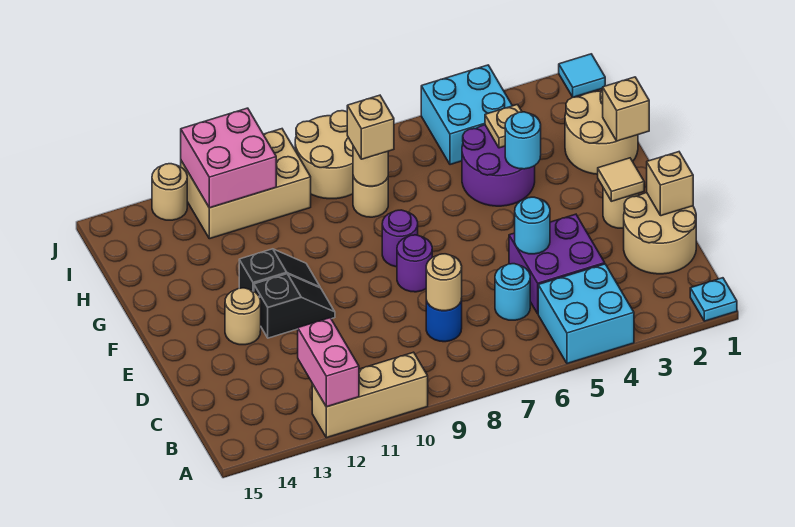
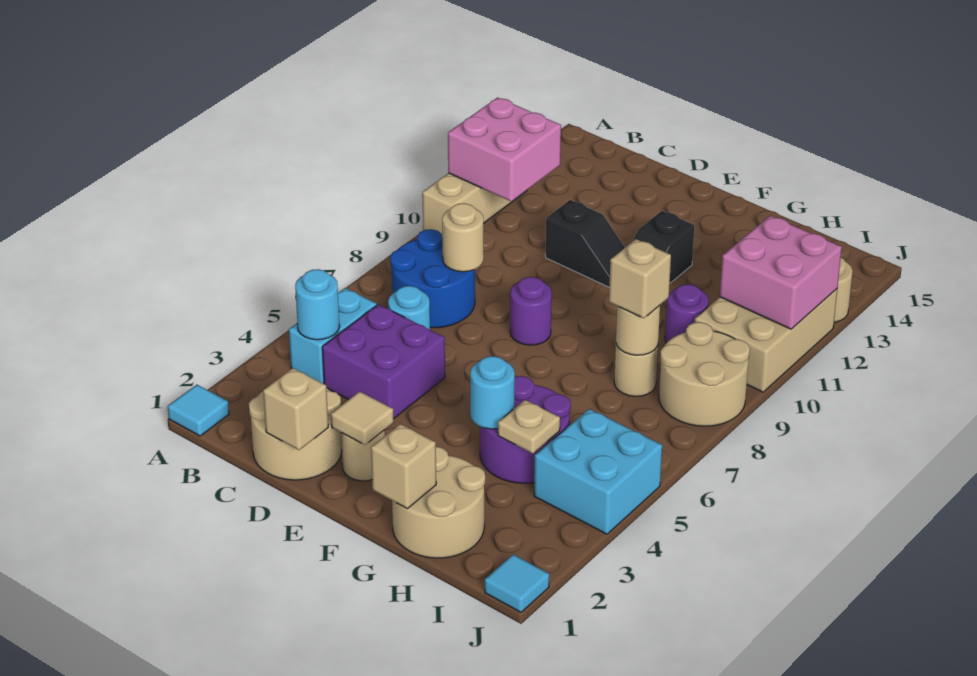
cyan plate A1 level 1 -> cyan tile A1 level 1
cyan brick A4:B5 level 1 -> cyan brick B4:B5 level 1
pink brick A12:B12 level 2 -> pink brick A11:B12 level 2
blue round brick C8 level 1 -> blue round brick B7:C8 level 1
cyan round brick D5 level 2 -> cyan round brick B4 level 2
black slope E11:E12 level 1 top 12 -> black slope D11:E11 level 1 top D
tan round brick E13 level 1 -> none
purple round brick F8 level 1 -> purple round brick H10 level 1

